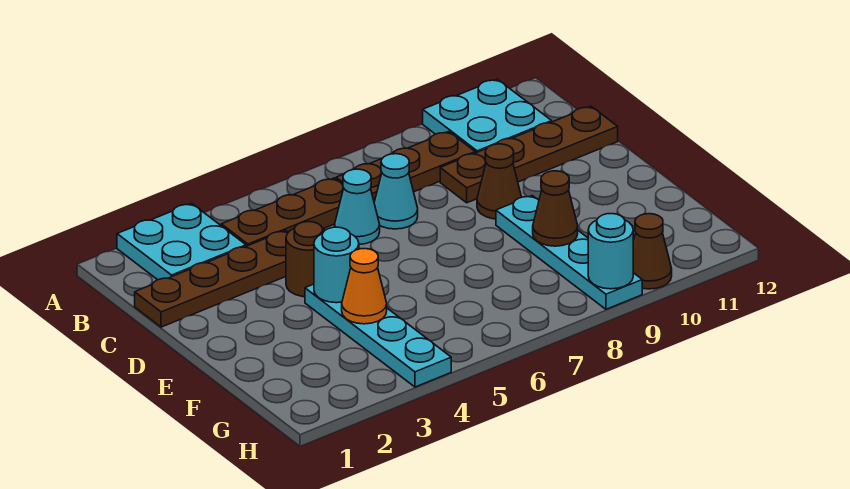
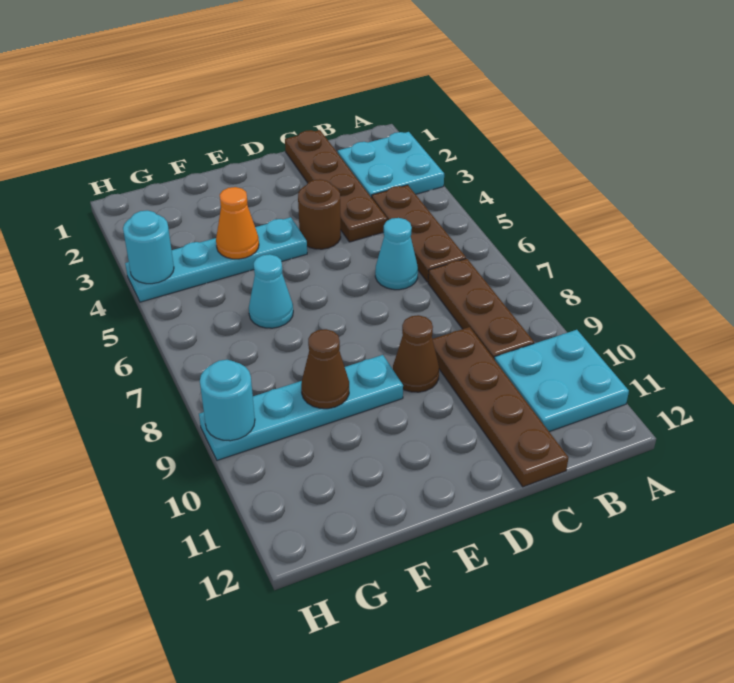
cyan cone C7 level 1 -> cyan cone F6 level 1
cyan round brick E4 level 2 -> cyan round brick H4 level 2
brown cone H10 level 1 -> none

